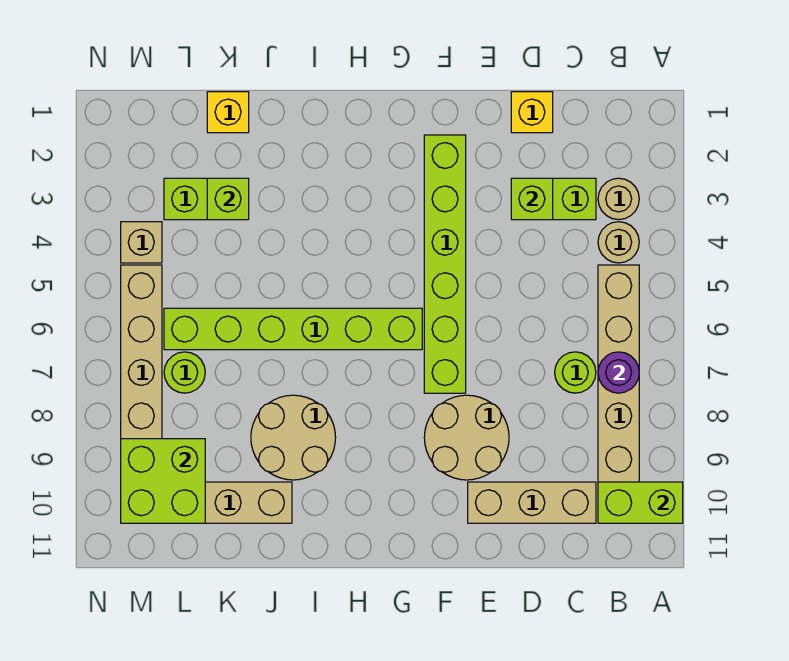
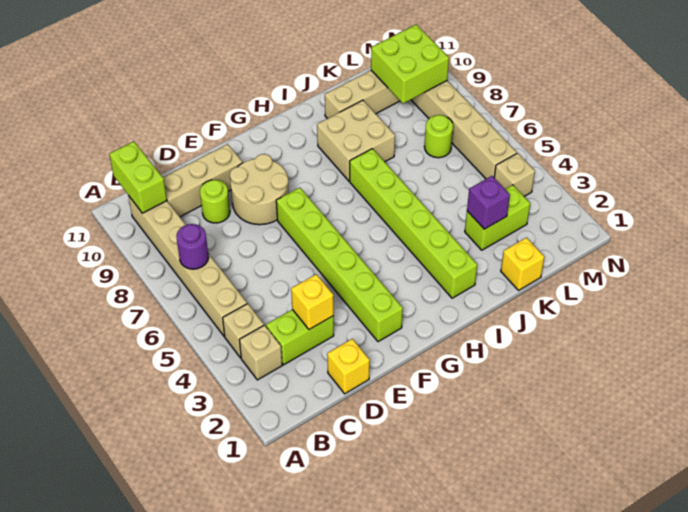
lime brick A10:B10 level 2 -> lime brick B10:B11 level 2
tan round brick B3 level 1 -> tan brick B3 level 1
tan round brick B4 level 1 -> tan brick B4 level 1
lime round brick C7 level 1 -> lime round brick D9 level 1
lime brick D3 level 2 -> yellow brick D3 level 2
lime brick G6:L6 level 1 -> lime brick I2:I7 level 1
tan round brick I8:J9 level 1 -> tan brick I8:J9 level 1
lime brick K3 level 2 -> purple brick K3 level 2

